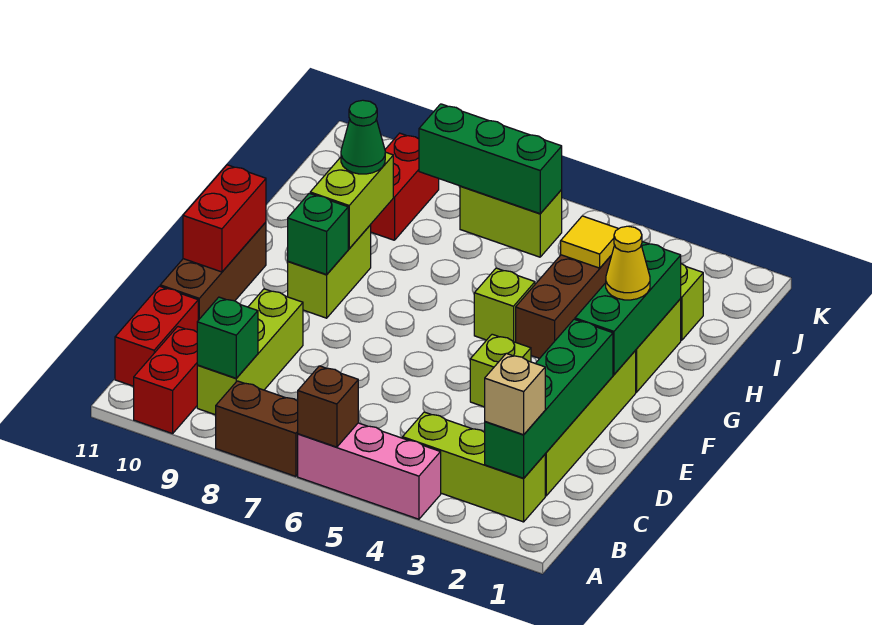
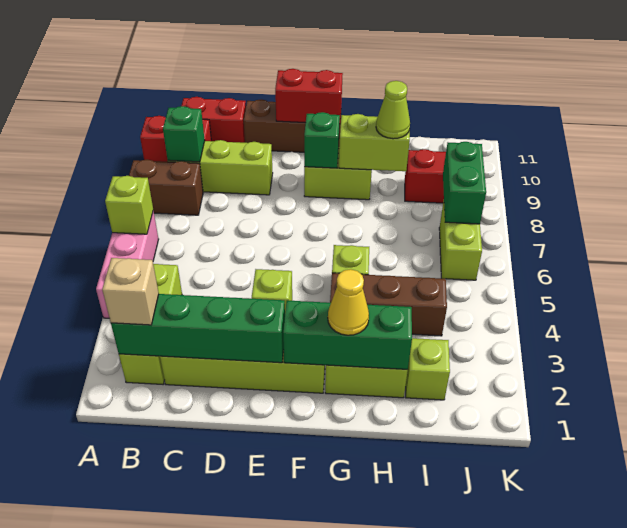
brown brick A6 level 2 -> lime brick A6 level 2
brown brick A7:A8 level 1 -> brown brick A8:B8 level 1
green cone H9 level 3 -> lime cone H9 level 3
yellow tile I4 level 2 -> none
green brick J6:J8 level 2 -> green brick J7:J8 level 2

